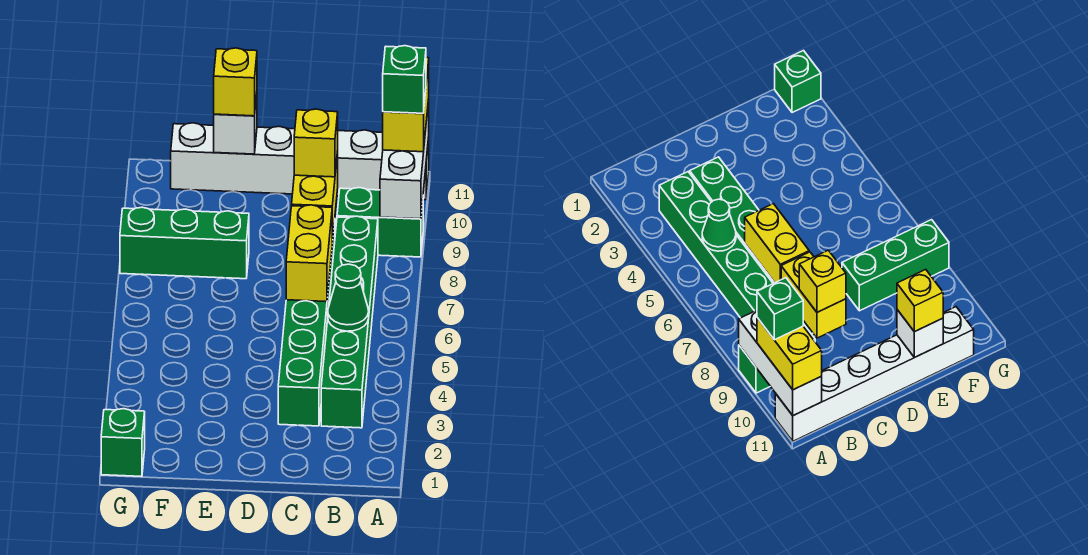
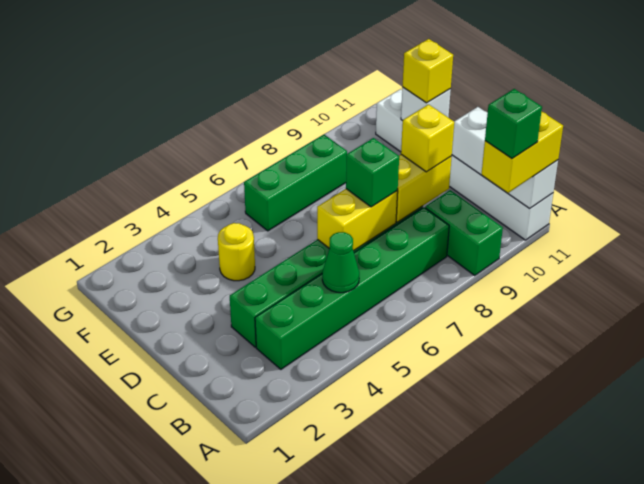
white brick A9:A11 level 2 -> white brick A11:C11 level 2
none -> yellow round brick E4 level 1
green brick E8:G8 level 1 -> green brick F6:F8 level 1
green brick G1 level 1 -> green brick C7 level 3

